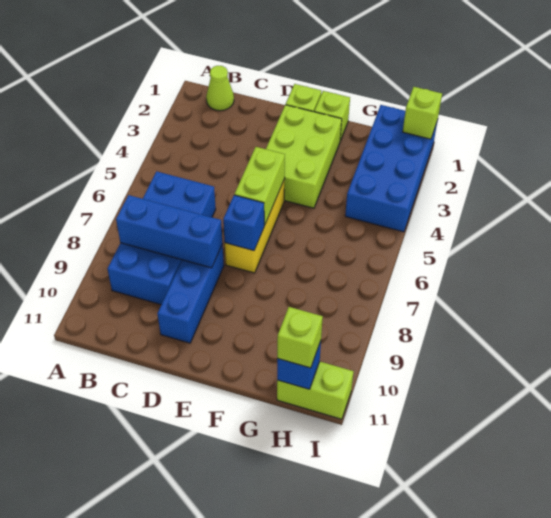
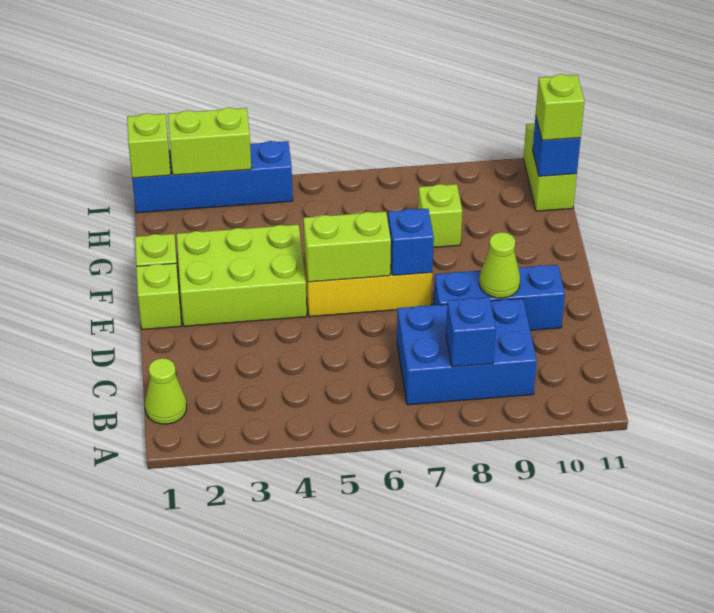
blue brick B6:C9 level 1 -> blue brick B7:C9 level 1
blue brick B8:D8 level 2 -> blue brick B8 level 2
none -> lime cone D9 level 2
none -> lime brick G8 level 1
blue brick H1:I4 level 1 -> blue brick I1:I4 level 1
none -> lime brick I2:I3 level 2

